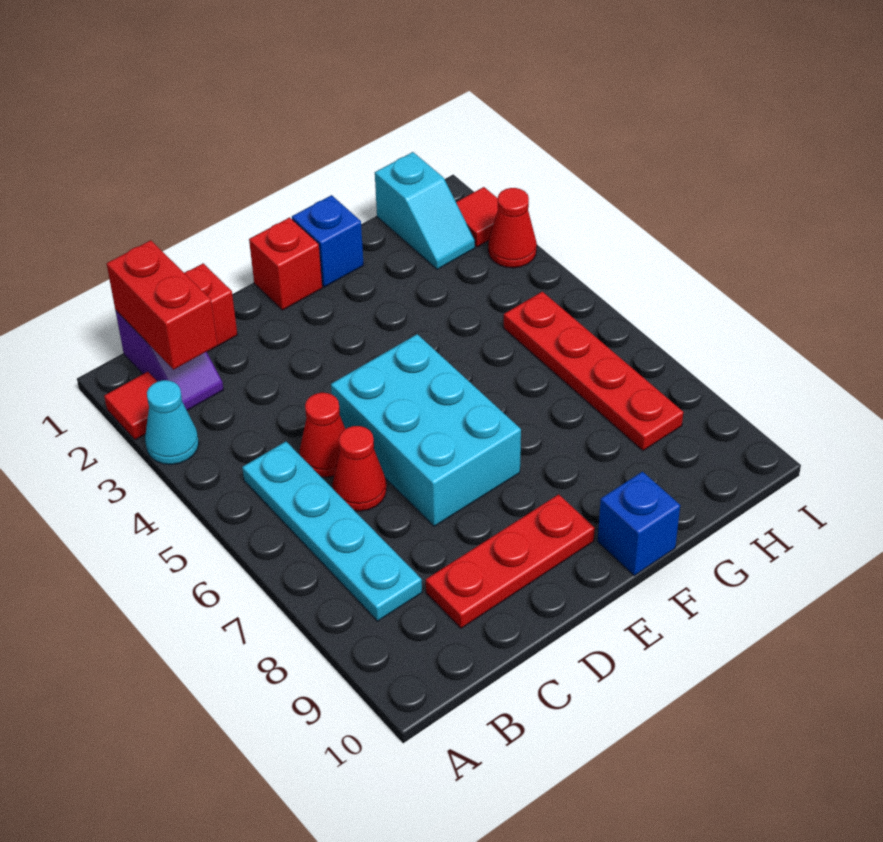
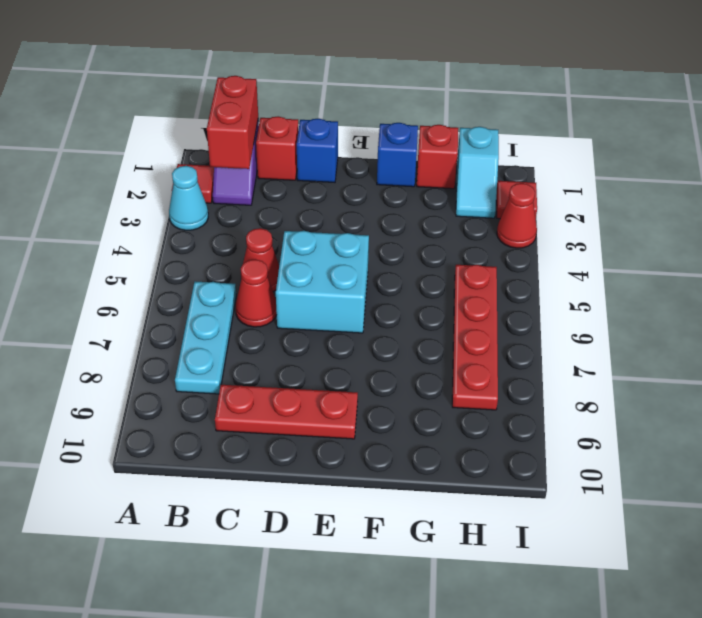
cyan plate B5:B8 level 1 -> cyan plate B6:B8 level 1
cyan brick D5:E7 level 1 -> cyan brick D5:E6 level 1
red brick E1 level 1 -> red brick G1 level 1
blue brick F10 level 1 -> blue brick D1 level 1

